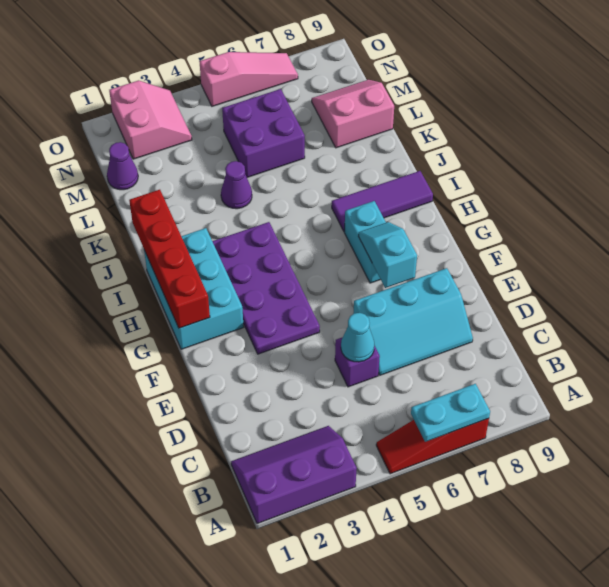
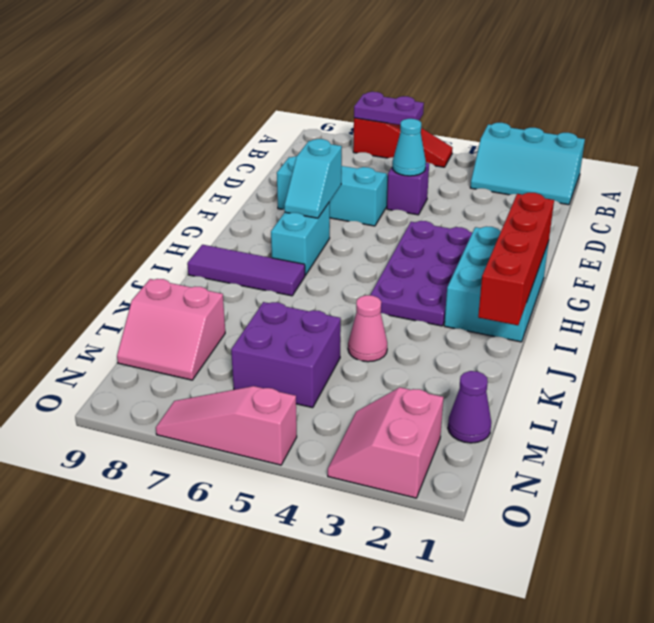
purple slope A1:B3 level 1 top A -> cyan slope A1:B3 level 1 top A
cyan plate A6:A7 level 2 -> purple plate A6:A7 level 2
purple cone K4 level 1 -> pink cone K4 level 1

